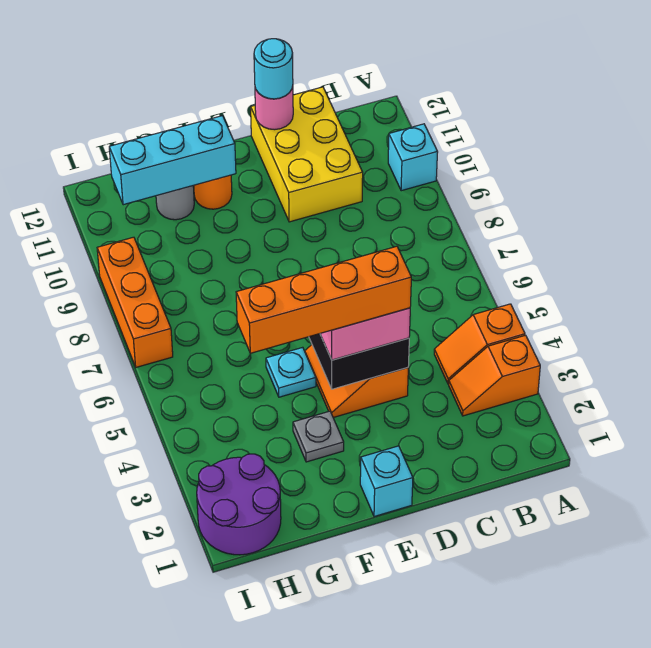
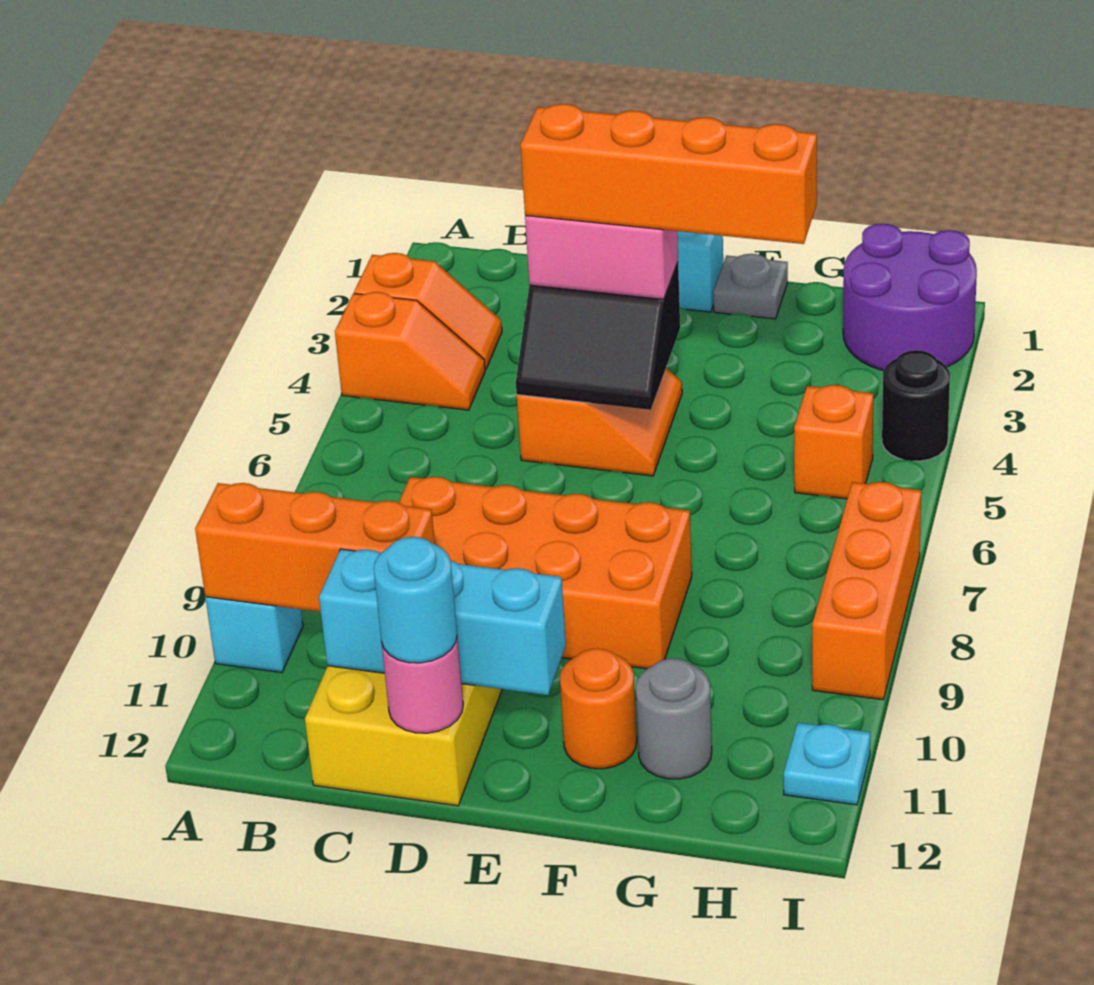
none -> orange brick A10:C10 level 2
none -> orange brick C8:F9 level 1
grey plate F3 level 1 -> grey plate F1 level 1
cyan plate F5 level 1 -> cyan plate I11 level 1
cyan brick F11:H11 level 2 -> cyan brick C11:E11 level 2
none -> orange brick H5 level 1
none -> black round brick I4 level 1

